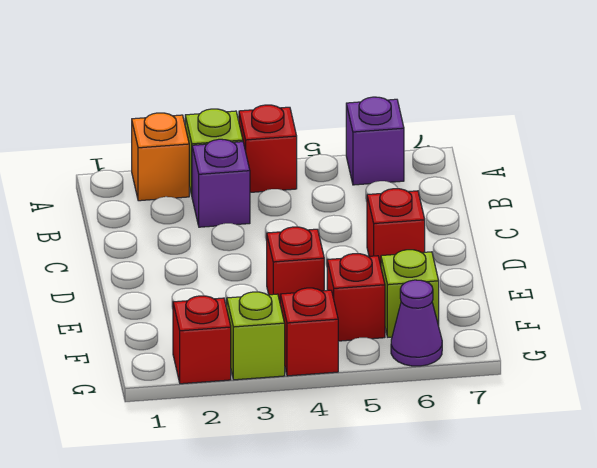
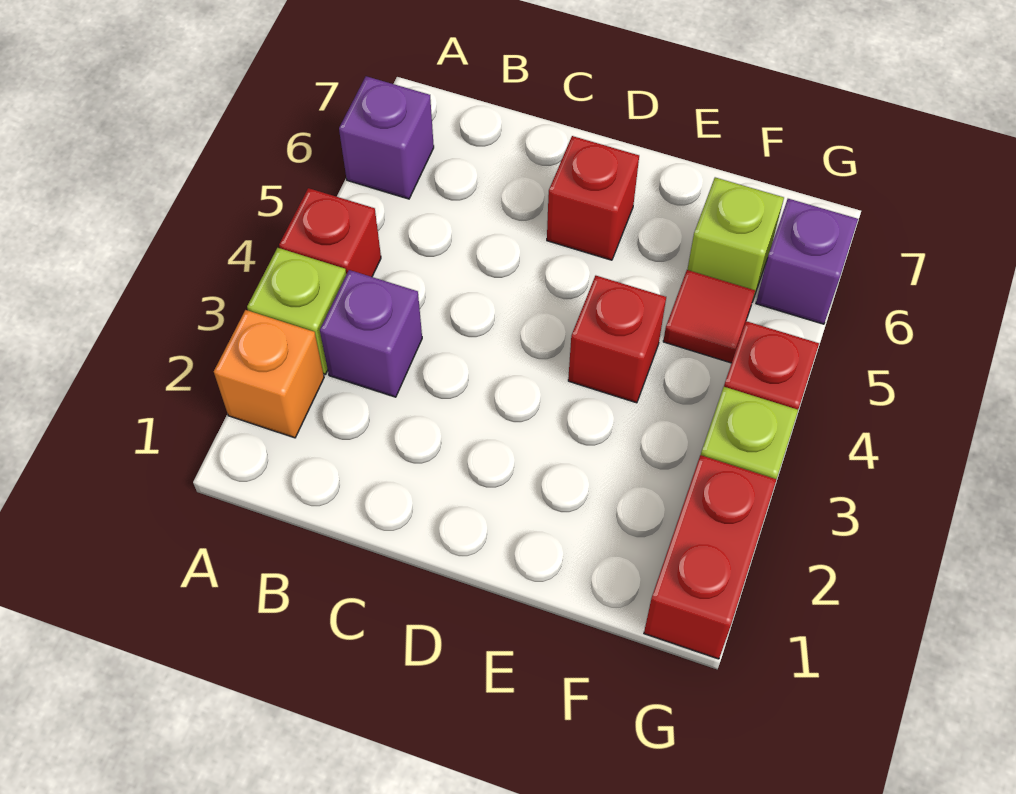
red brick F5 level 1 -> red tile F5 level 1
red brick G2 level 1 -> red brick G1:G2 level 1
purple cone G6 level 1 -> purple brick G6 level 1

